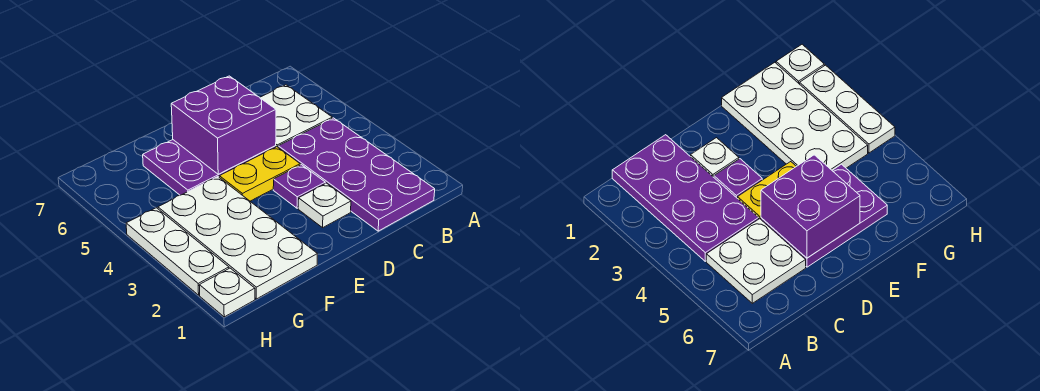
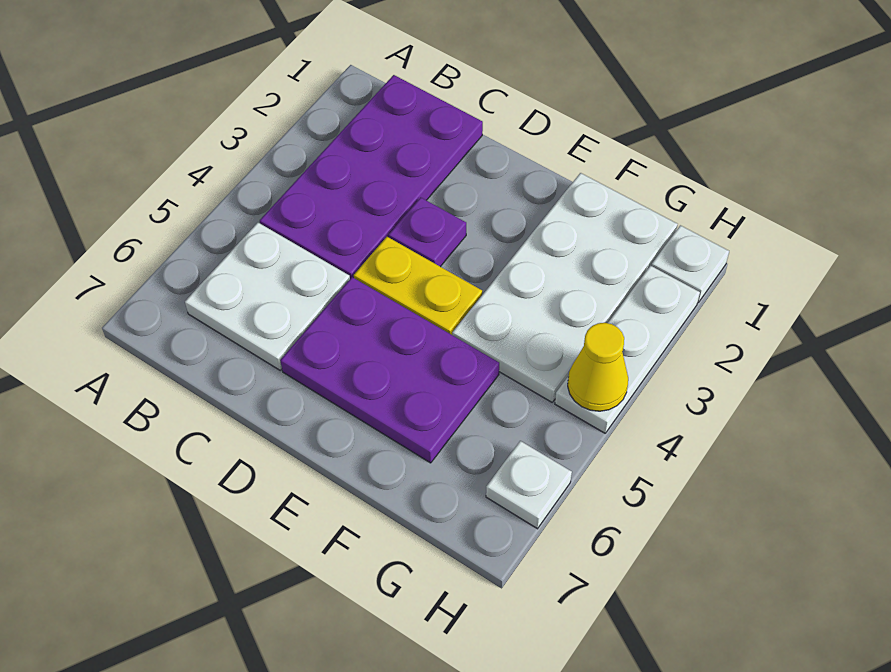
white plate D2 level 1 -> white plate H6 level 1
purple brick D5:E6 level 2 -> none
none -> yellow cone H4 level 2

